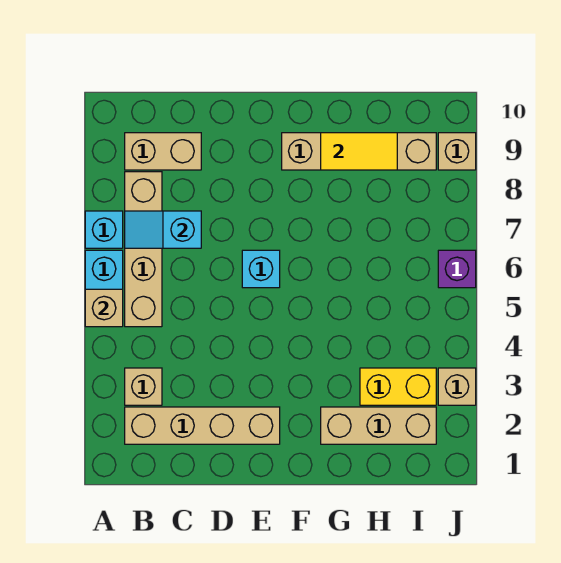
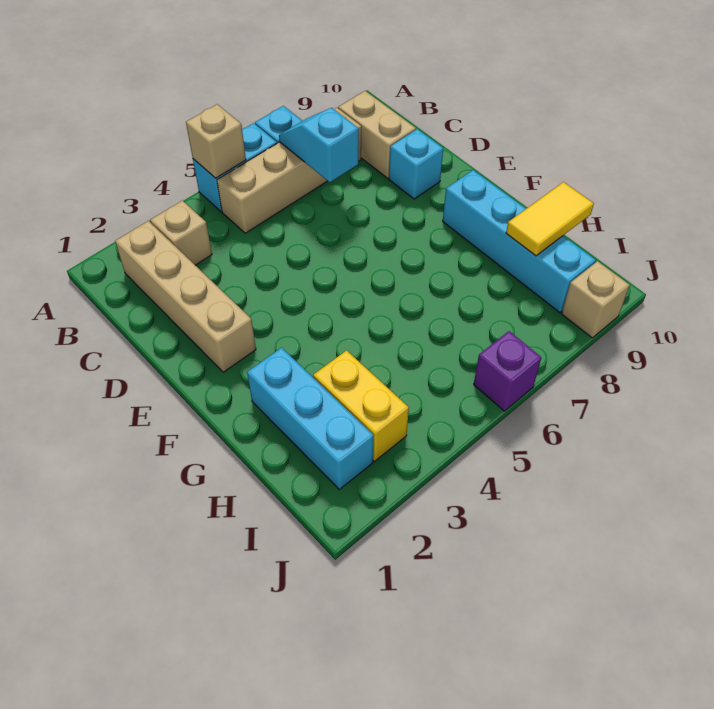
cyan brick E6 level 1 -> cyan brick D9 level 1
tan brick F9:I9 level 1 -> cyan brick F9:I9 level 1
tan brick G2:I2 level 1 -> cyan brick G2:I2 level 1
yellow tile G9:H9 level 2 -> yellow tile H9:H10 level 2
tan brick J3 level 1 -> none

